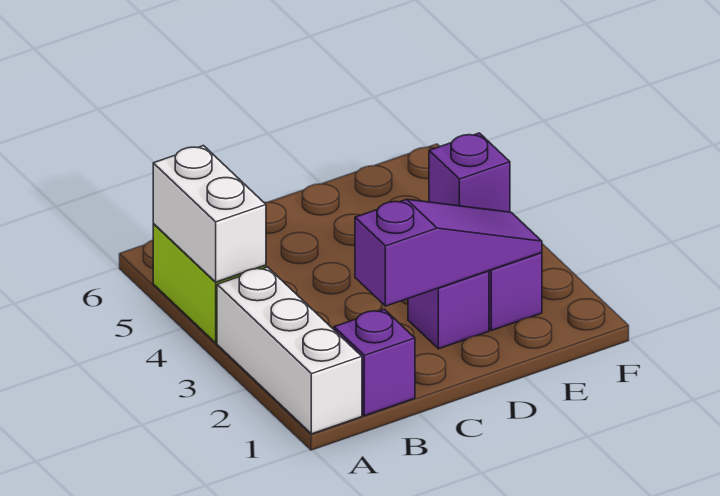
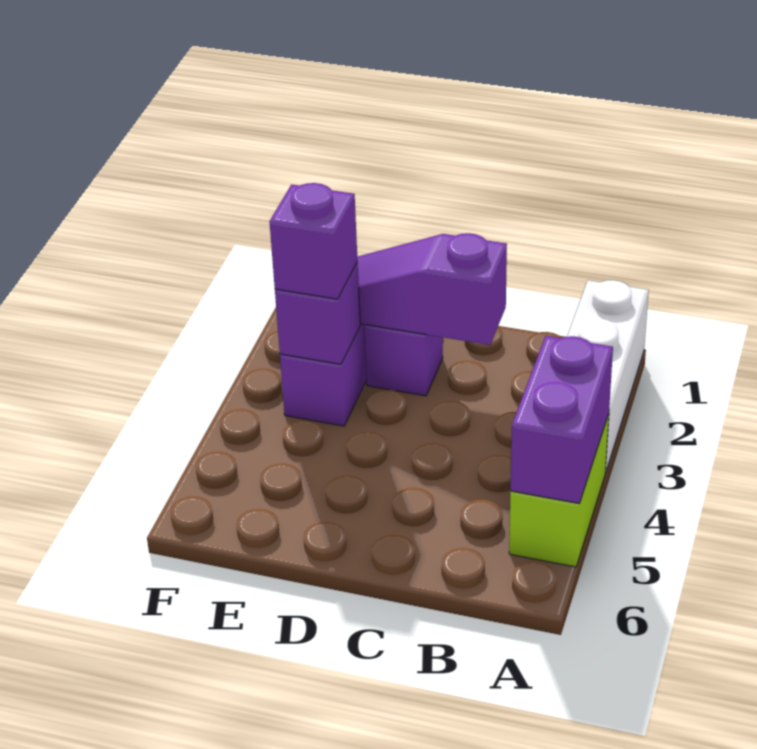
white brick A4:A5 level 2 -> purple brick A4:A5 level 2
purple brick B1 level 1 -> purple brick E3 level 3

